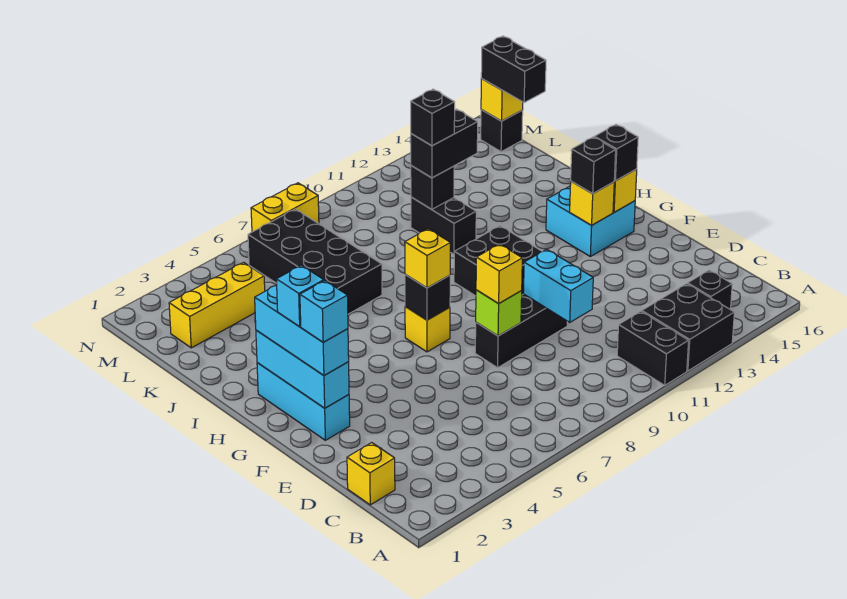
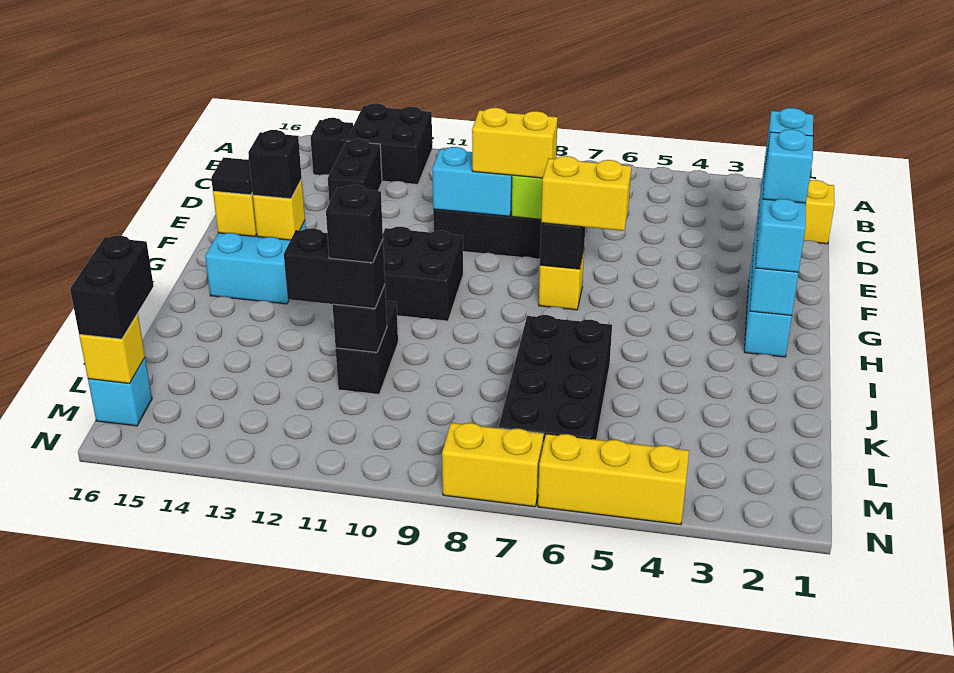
black brick A11:B11 level 1 -> black brick C13:D13 level 1
cyan brick D10:E10 level 2 -> cyan brick E9:E10 level 2
yellow brick E8 level 3 -> yellow brick E8:E9 level 3
yellow brick G7 level 3 -> yellow brick G6:G7 level 3
black brick G15 level 3 -> black tile G15 level 3
yellow brick L2:L4 level 1 -> yellow brick N4:N6 level 1
black brick M16 level 1 -> cyan brick M16 level 1

